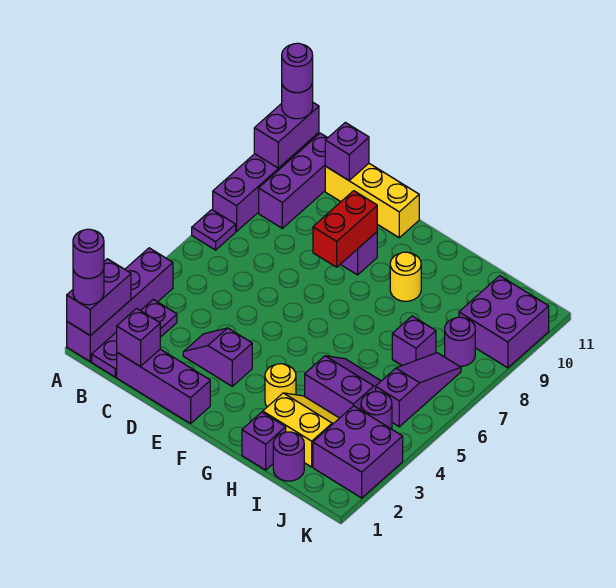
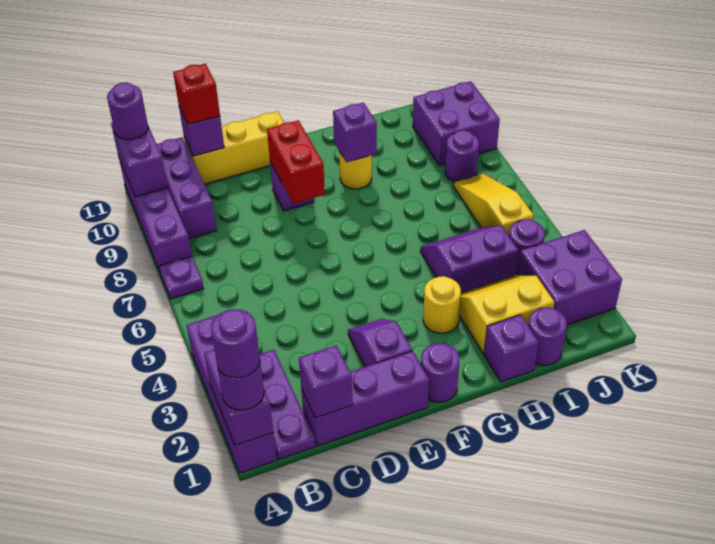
purple round brick A11 level 4 -> purple round brick F1 level 1
none -> red brick C11 level 3
purple slope D3:E3 level 1 top E -> purple slope E2:E3 level 1 top 2
purple brick I7 level 1 -> purple brick G9 level 2
purple slope J5:J7 level 1 top 5 -> yellow slope J5:J7 level 1 top 5

